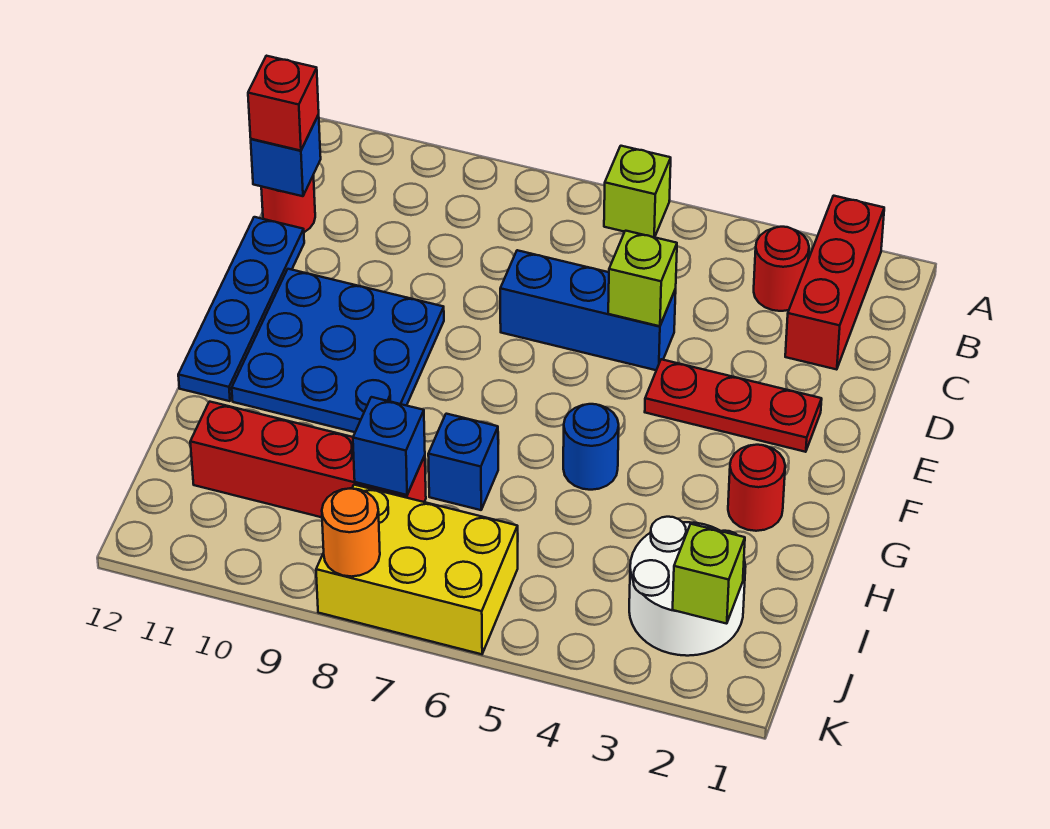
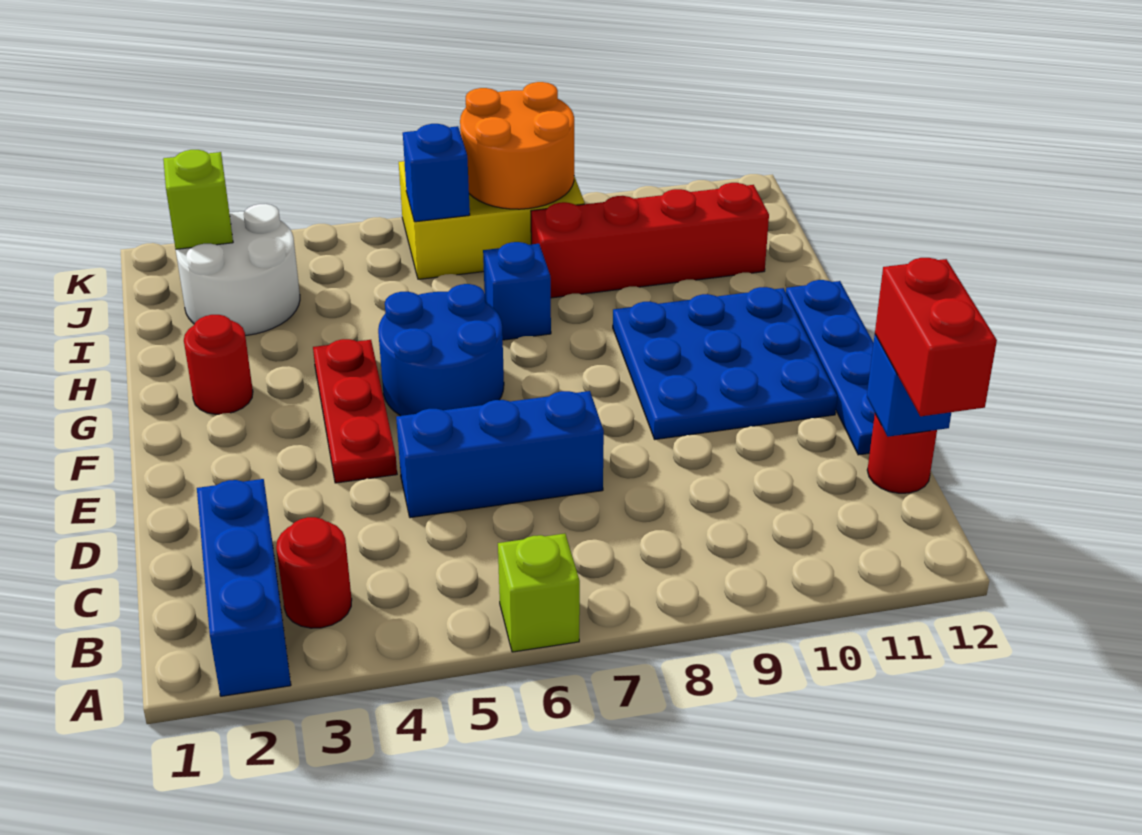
red brick A2:C2 level 1 -> blue brick A2:C2 level 1
red brick C12 level 3 -> red brick B12:C12 level 3
lime brick D5 level 2 -> none
red plate E2:E4 level 1 -> red plate E4:G4 level 1
blue round brick G5 level 1 -> blue round brick F5:G6 level 1
blue brick I8 level 2 -> blue brick J6 level 2
orange round brick K8 level 2 -> orange round brick J7:K8 level 2

